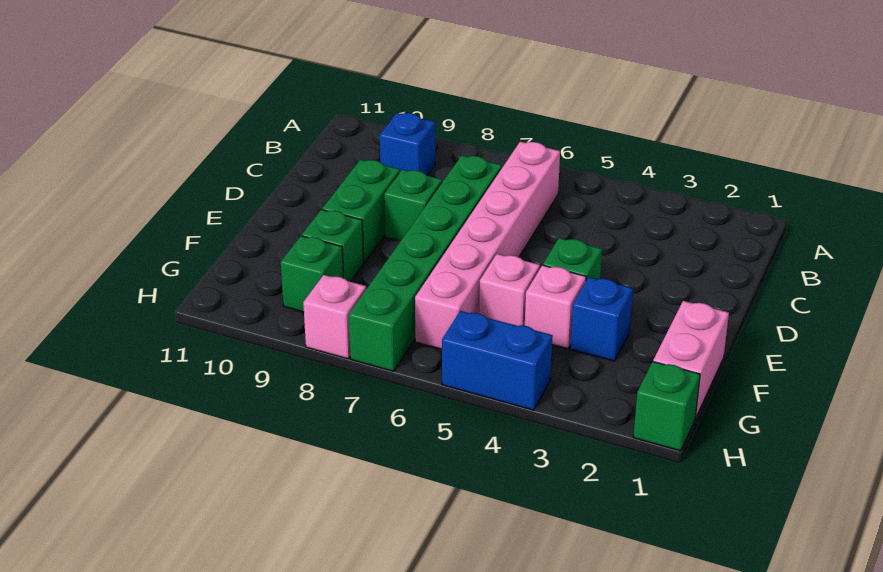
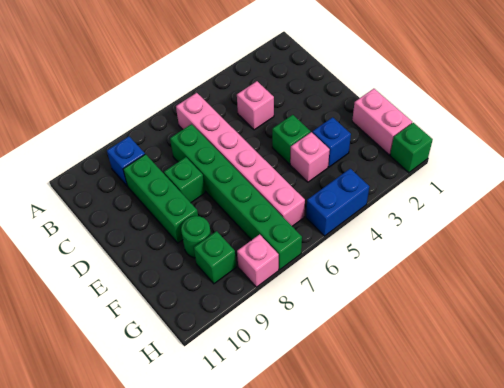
green brick D9:E9 level 1 -> green brick C9:E9 level 1
pink brick F5 level 1 -> pink brick C4 level 1
green brick F9 level 1 -> green round brick F9 level 1

